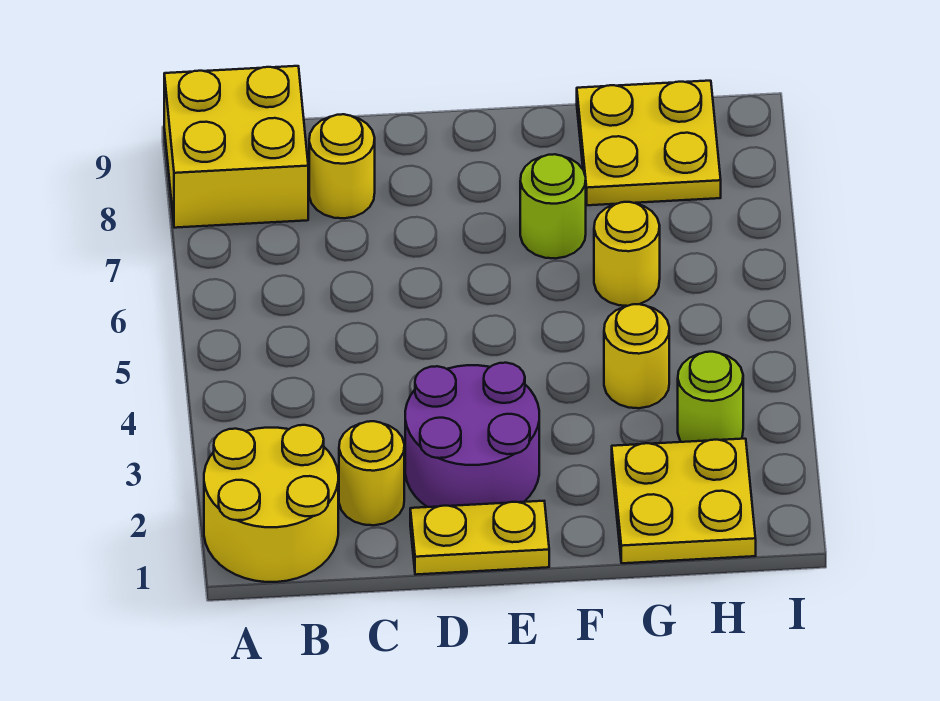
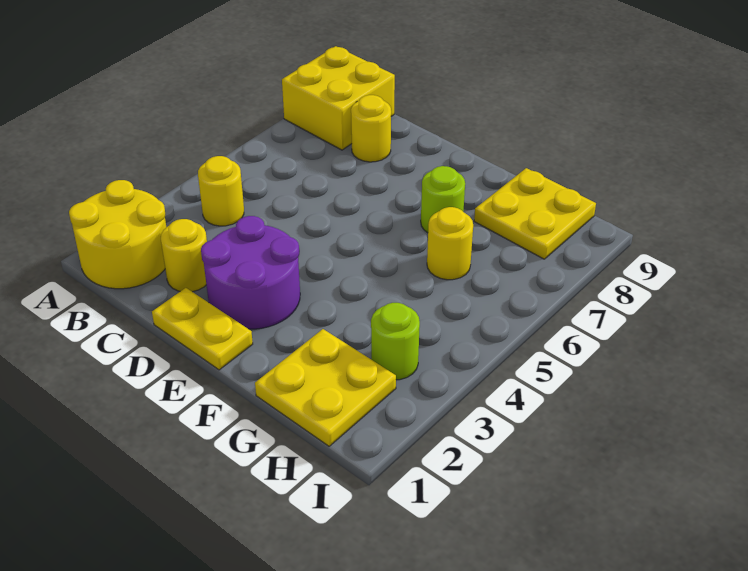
yellow round brick G4 level 1 -> yellow round brick B4 level 1

